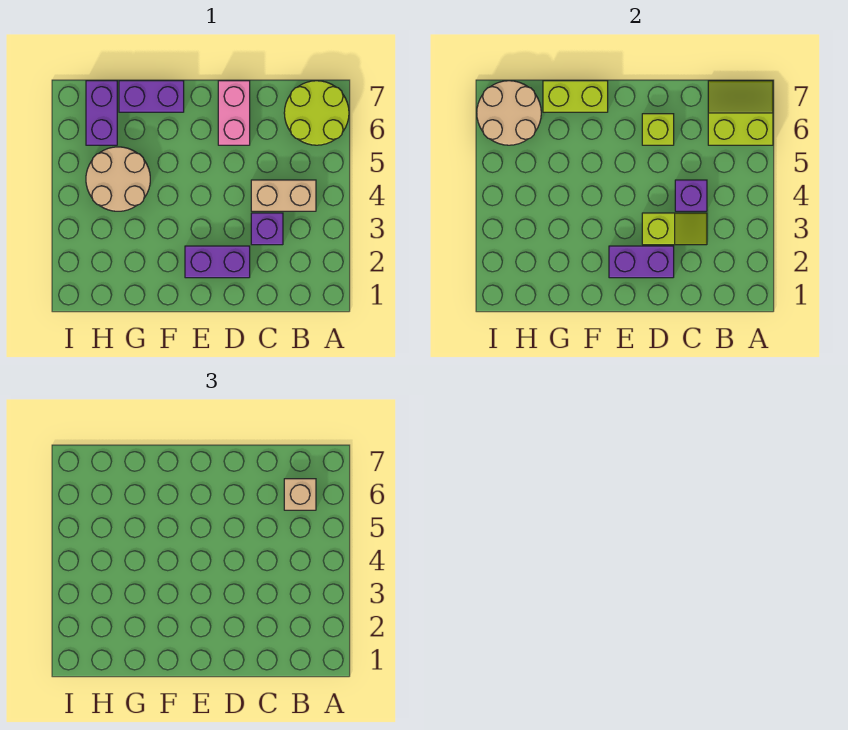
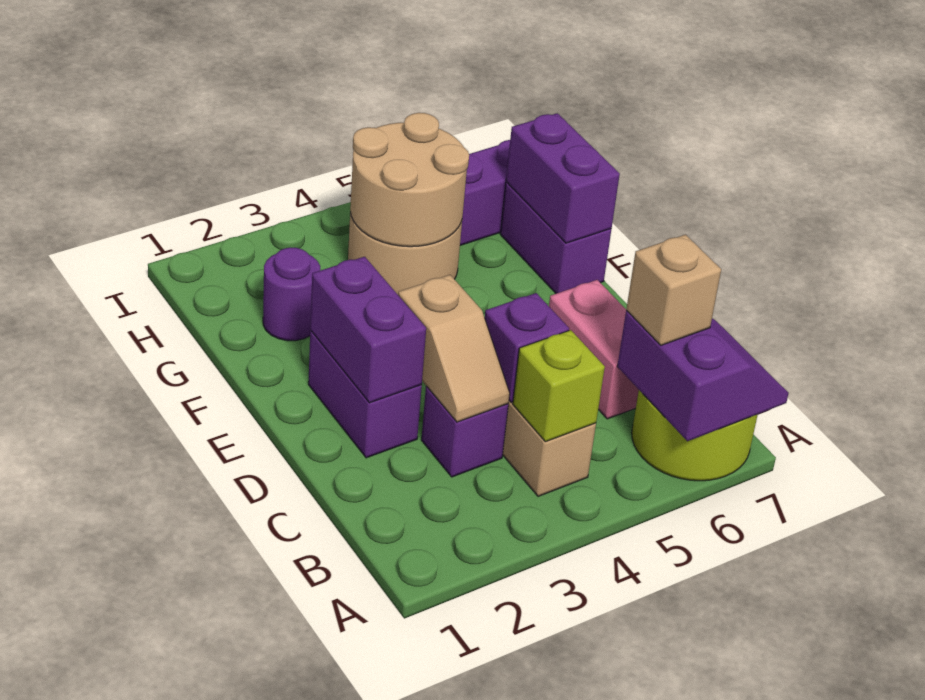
lime slope A6:B7 level 2 top 6 -> purple slope A6:B7 level 2 top 6
lime slope C3:D3 level 2 top D -> tan slope C3:D3 level 2 top D
pink brick D6:D7 level 1 -> pink brick C6:D6 level 1
lime brick D6 level 2 -> lime brick B4 level 2
lime brick F7:G7 level 2 -> purple brick F7:G7 level 2
none -> purple round brick G2 level 1
tan round brick H6:I7 level 2 -> tan round brick G4:H5 level 2

